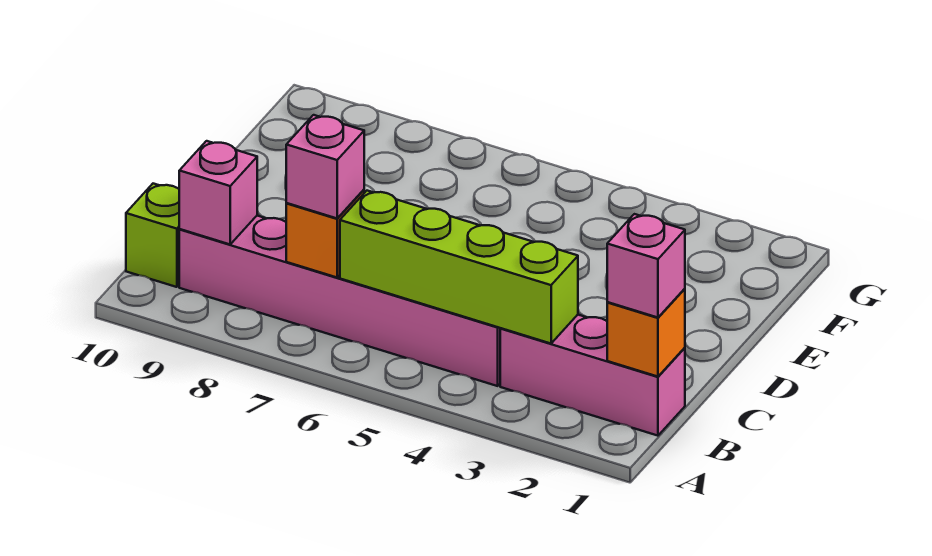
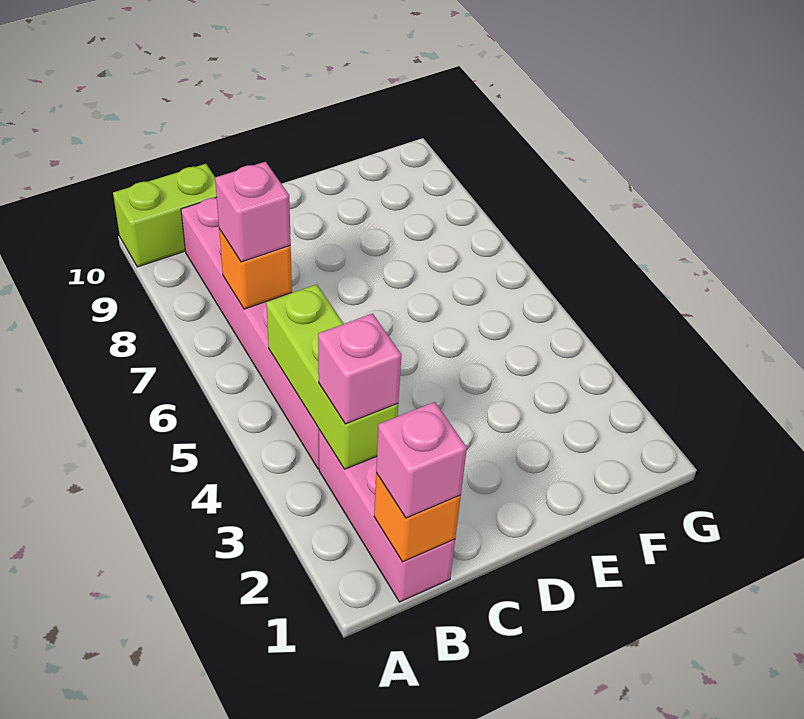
lime brick B3:B6 level 2 -> lime brick B3:B5 level 2
pink brick B9 level 2 -> pink brick B3 level 3
lime brick B10 level 1 -> lime brick A10:B10 level 1

